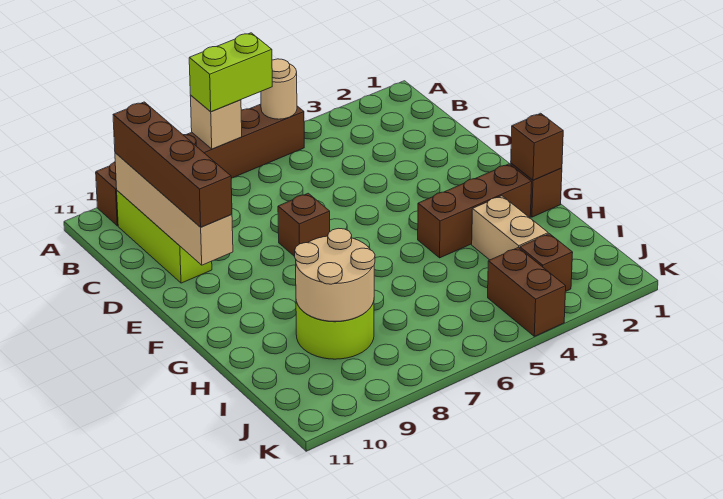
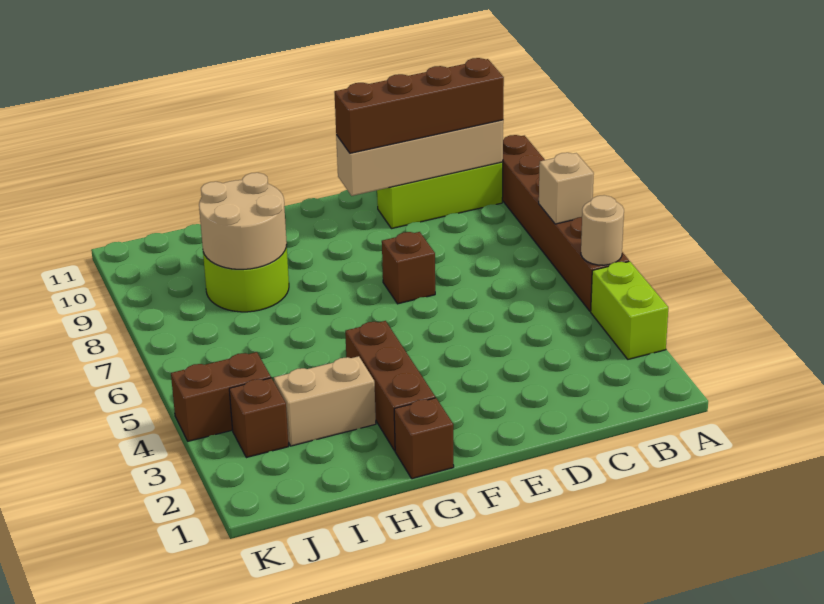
lime brick A6:A7 level 3 -> lime brick A3:A4 level 1
brown brick G1 level 2 -> none

